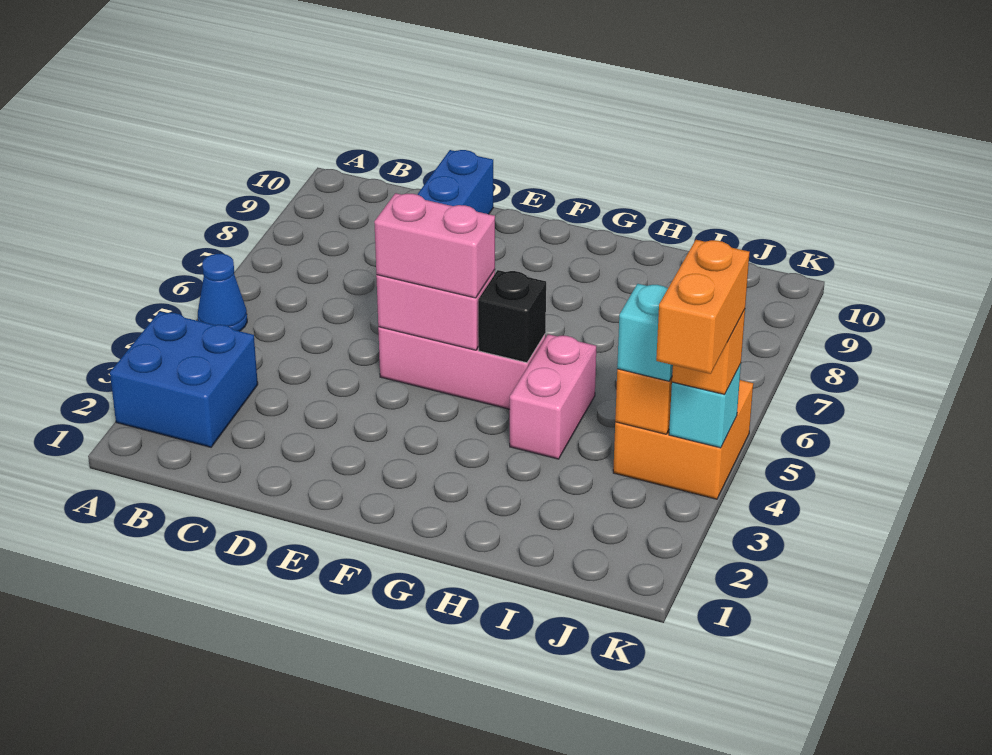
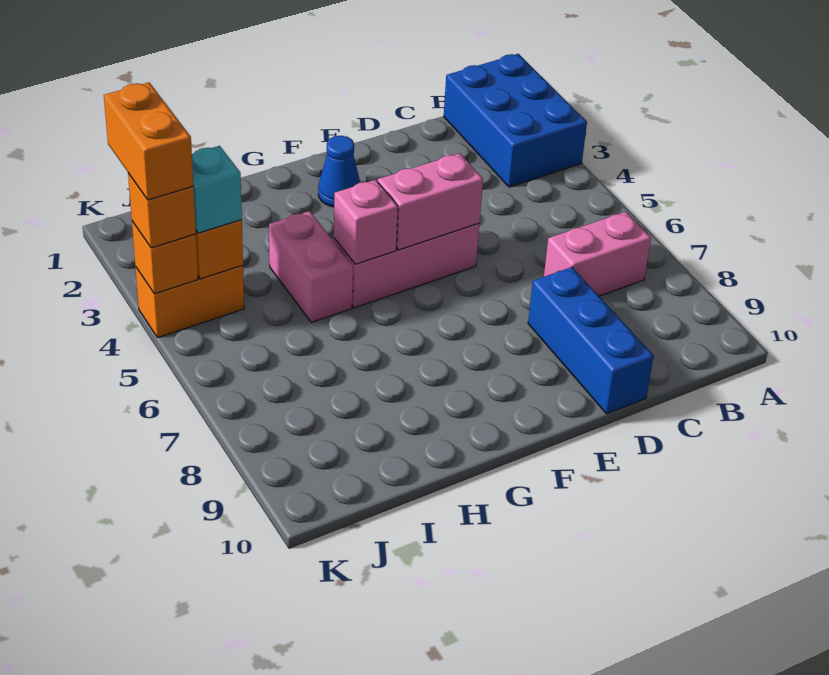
blue brick A2:B3 level 1 -> blue brick A1:B3 level 1
blue cone A5 level 1 -> blue cone F2 level 1
pink brick E5:F5 level 3 -> pink brick B7:C7 level 1
black brick G5 level 2 -> pink brick G5 level 2
orange brick J4:K5 level 1 -> orange brick J4:K4 level 1
cyan brick K4 level 2 -> orange brick K4 level 2

